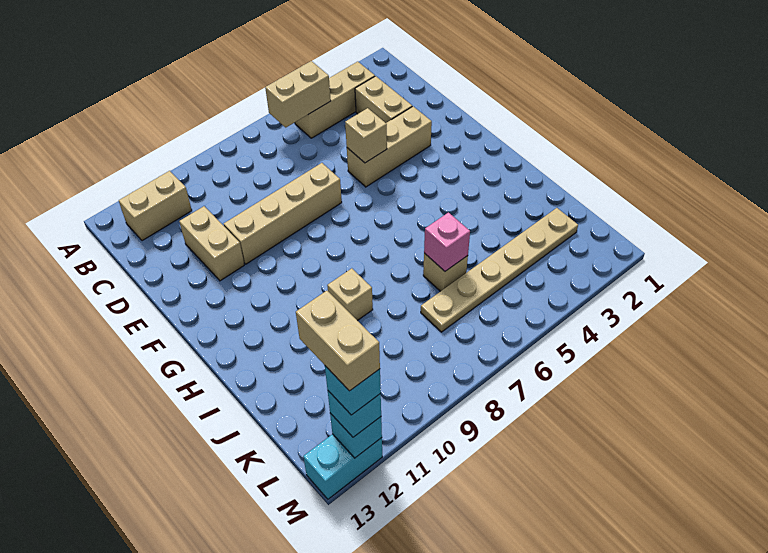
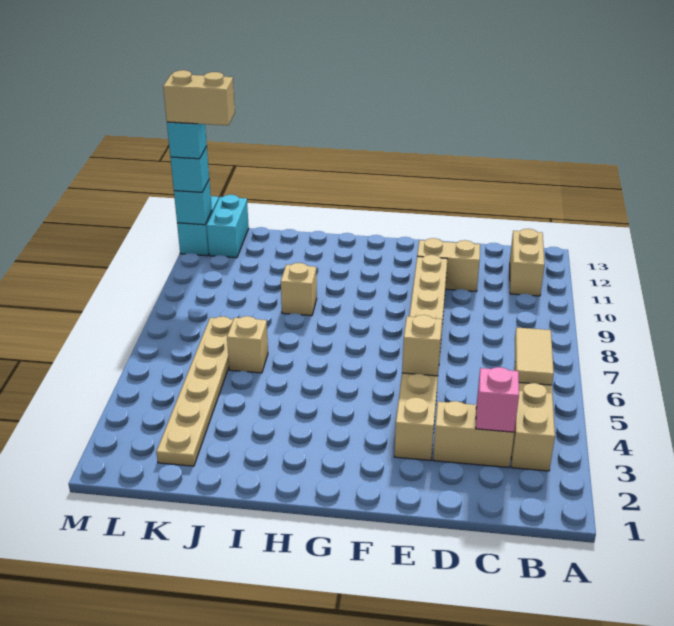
tan brick B5:B6 level 2 -> tan tile B5:B6 level 2
pink brick J6 level 2 -> pink brick C3 level 2
none -> cyan brick L12:L13 level 1

